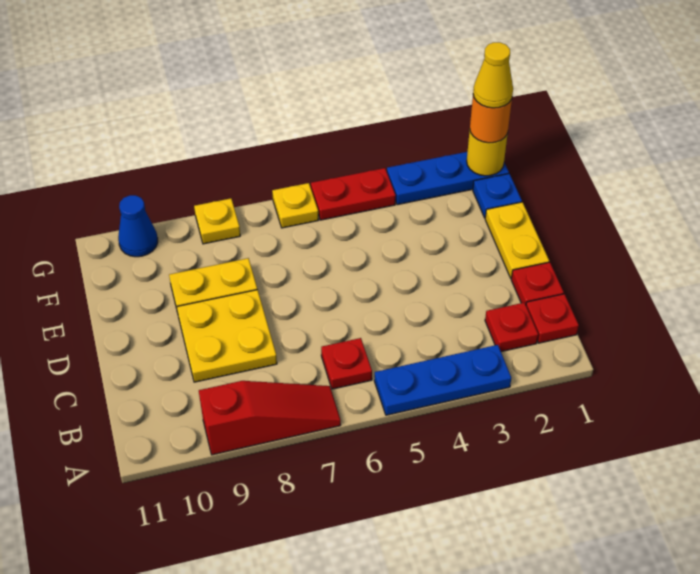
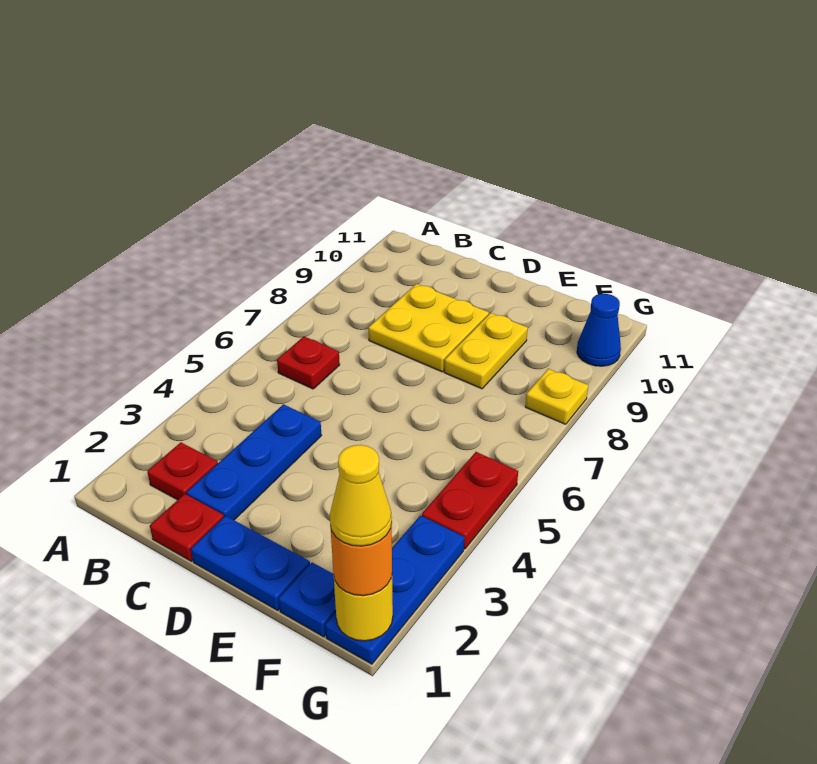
blue plate A3:A5 level 1 -> blue plate C2:C4 level 1
red slope A7:A9 level 1 top 9 -> none
red plate B1 level 1 -> none
yellow plate D1:E1 level 1 -> blue plate D1:E1 level 1
yellow plate G6 level 1 -> none

